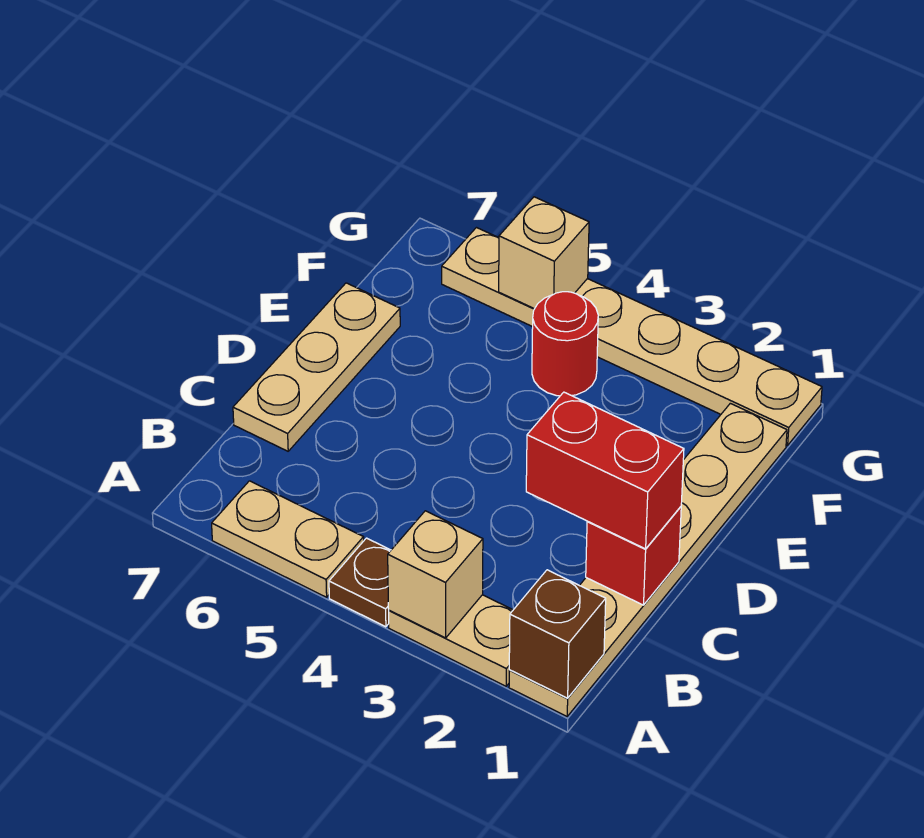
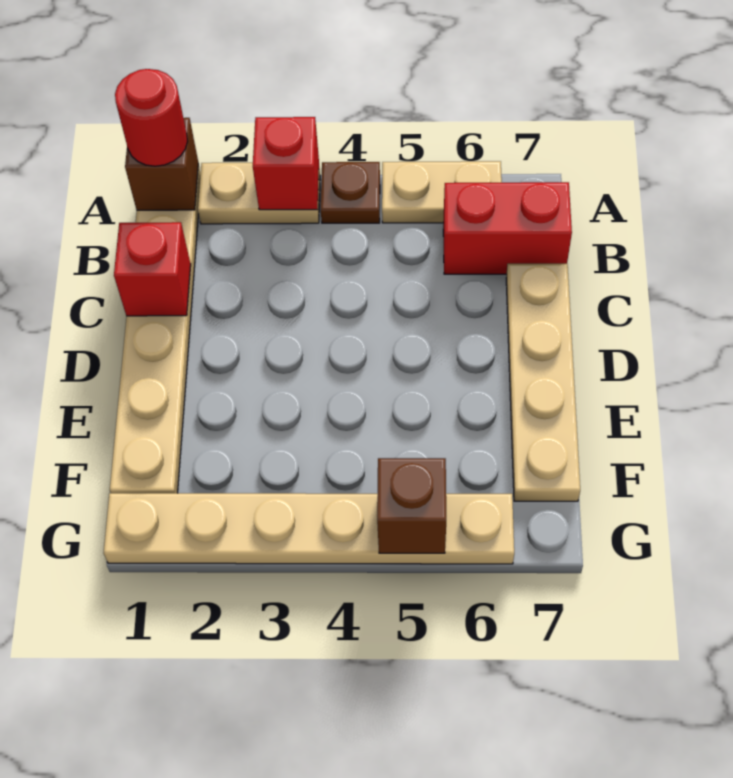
tan brick A3 level 2 -> red brick A3 level 2
red brick C1:C2 level 3 -> red brick B6:B7 level 1
tan plate C7:E7 level 1 -> tan plate C7:F7 level 1
red round brick F4 level 1 -> red round brick A1 level 3
tan brick G5 level 2 -> brown brick G5 level 2

